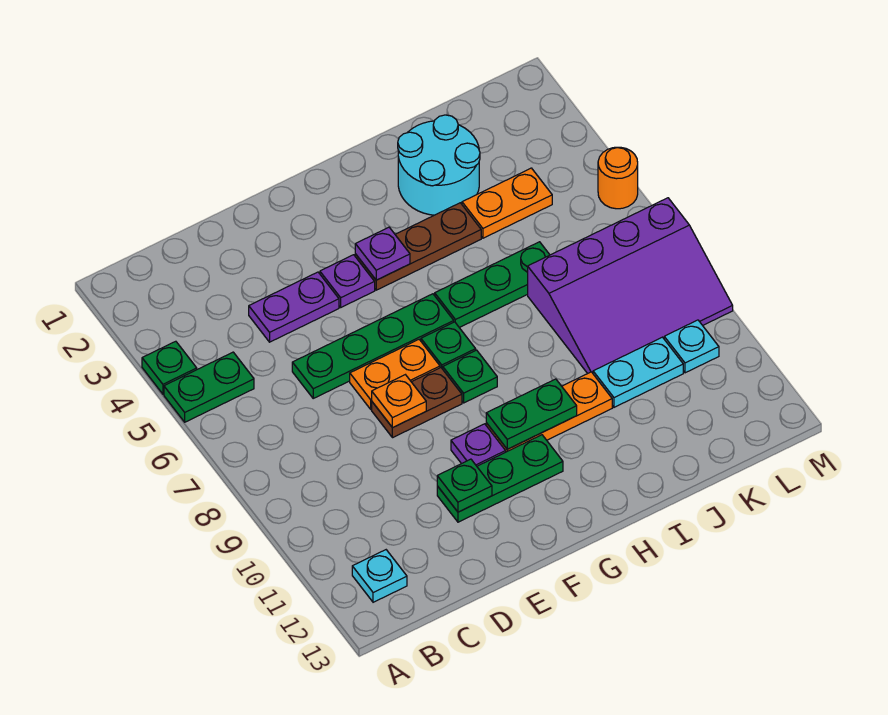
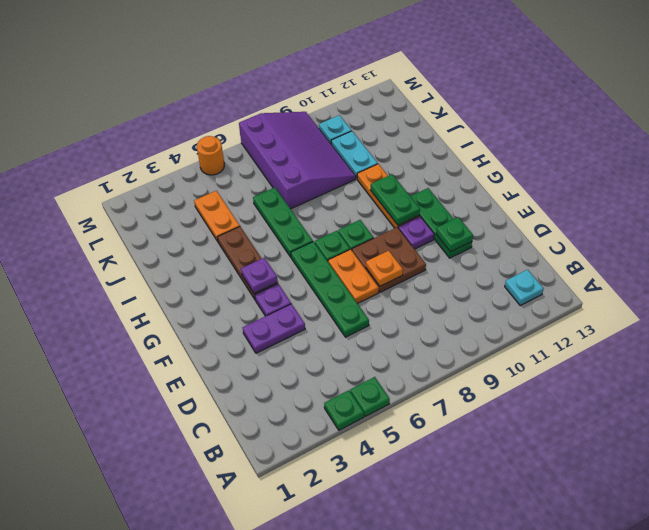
green plate A5:B5 level 1 -> green plate A5 level 1
purple plate D4:E4 level 1 -> purple plate E3:E4 level 1
brown plate E8:F8 level 1 -> brown plate E8:F9 level 1
cyan round brick I2:J3 level 1 -> none

